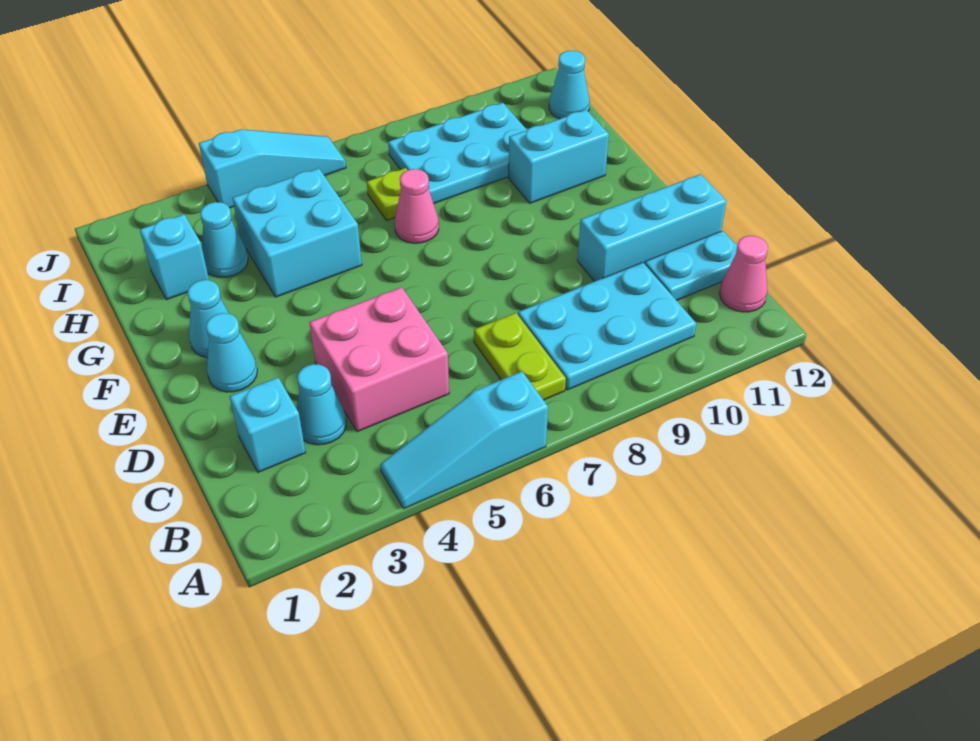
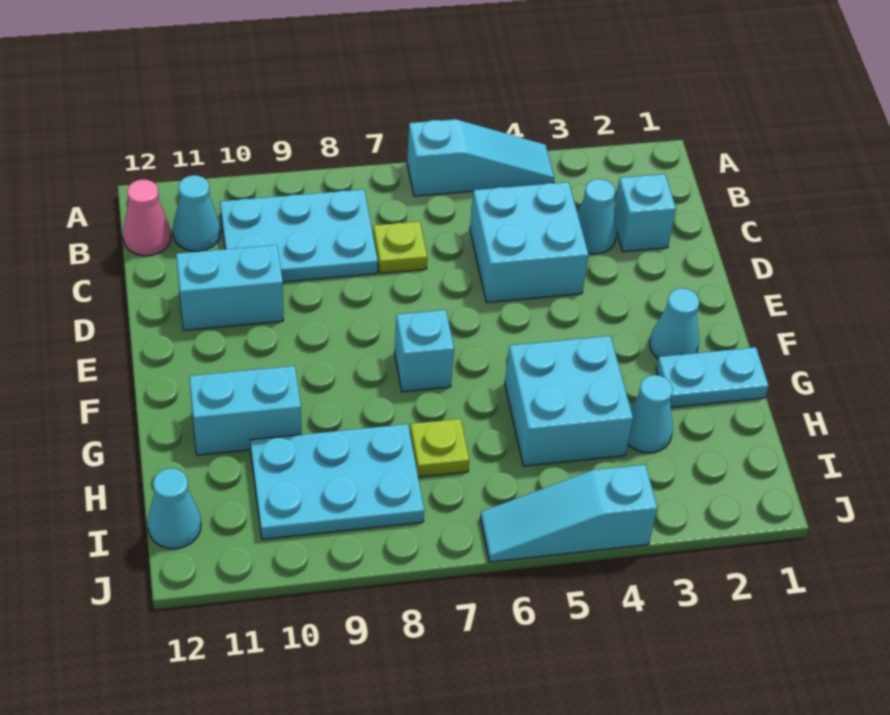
lime plate B7:C7 level 1 -> lime plate C7 level 1
pink brick C4:D5 level 1 -> cyan brick C4:D5 level 1
cyan plate C11:C12 level 1 -> cyan plate G1:G2 level 1
cyan brick D10:D12 level 1 -> cyan brick D10:D11 level 1
cyan cone E2 level 1 -> cyan cone B11 level 1
pink cone G7 level 1 -> none
cyan brick H2 level 1 -> cyan brick F7 level 1

